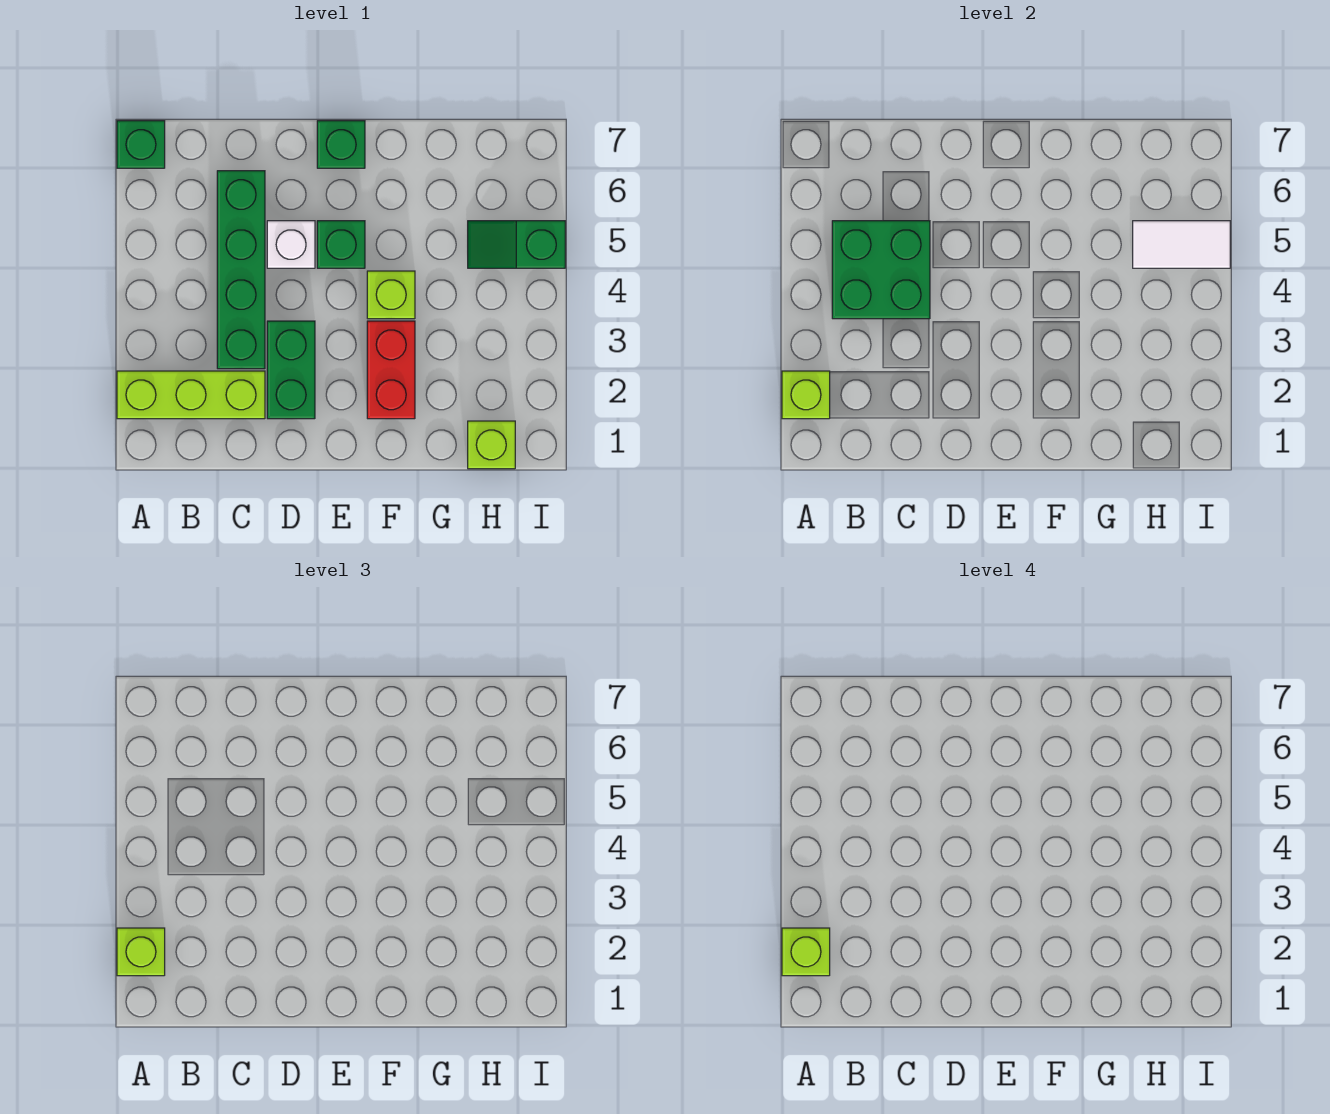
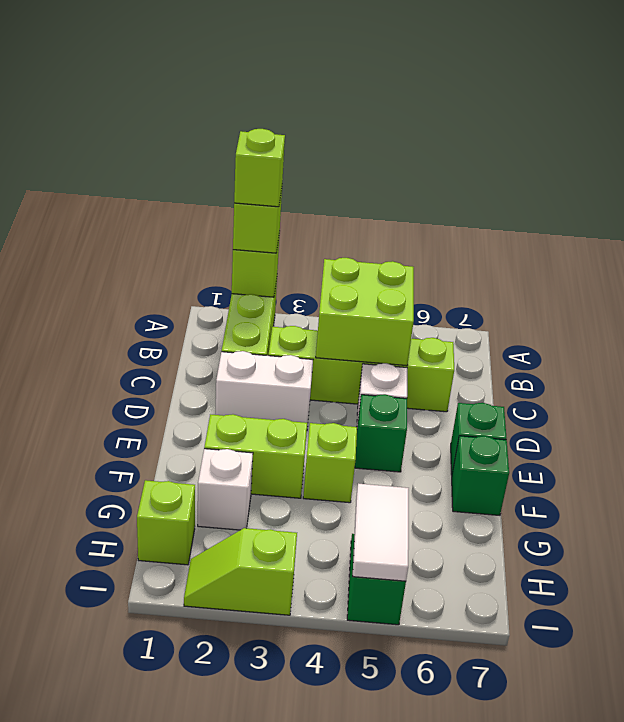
green brick A7 level 1 -> green brick F7 level 1
green brick B4:C5 level 2 -> lime brick B4:C5 level 2
green brick C3:C6 level 1 -> lime brick C3:C6 level 1
green brick D2:D3 level 1 -> white brick D2:D3 level 1
red brick F2:F3 level 1 -> lime brick F2:F3 level 1
none -> white brick G2 level 1
none -> lime slope I2:I3 level 1 top 3

